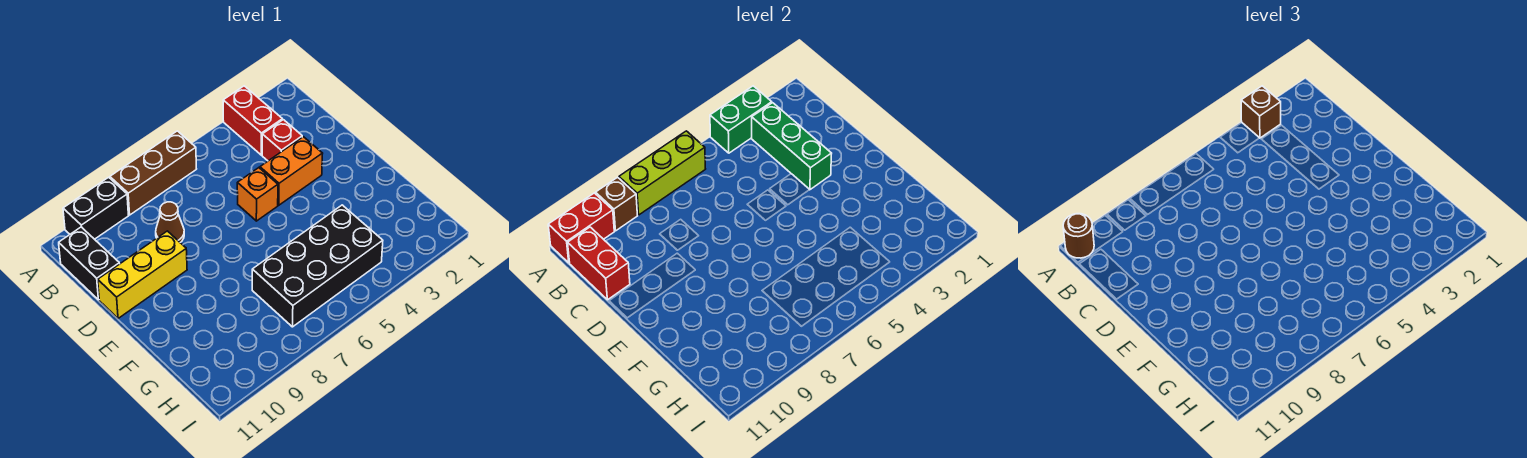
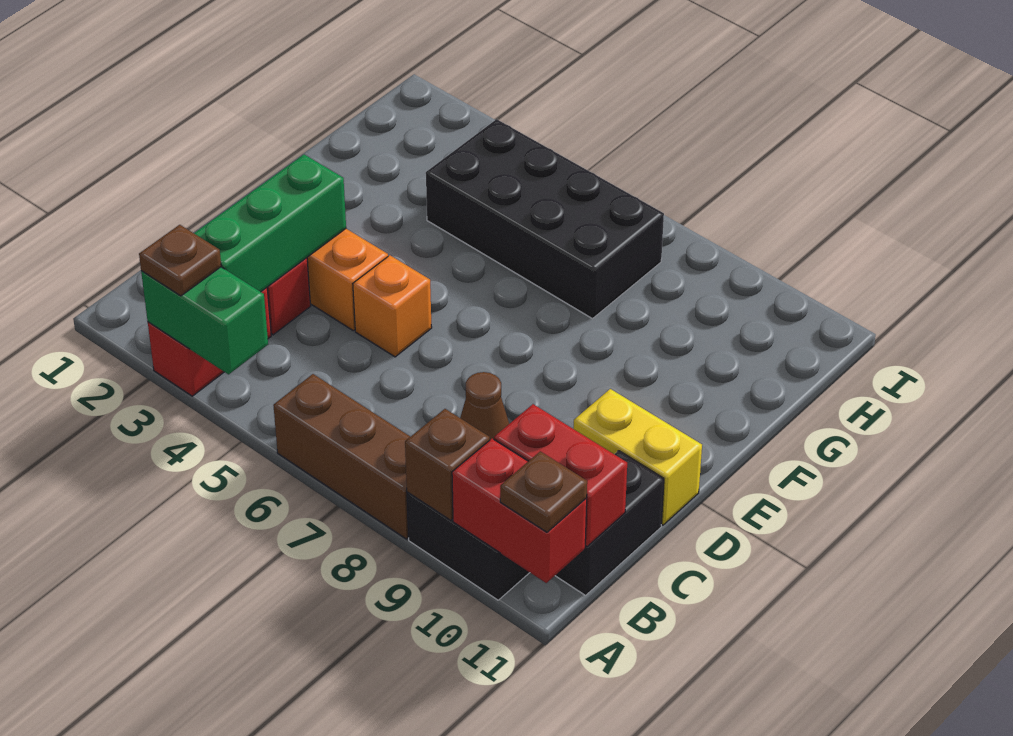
brown brick A3 level 3 -> brown plate A3 level 3
lime brick A6:A8 level 2 -> none
brown round brick A11 level 3 -> brown plate A11 level 3
red brick B11:C11 level 2 -> red brick B10:B11 level 2
yellow brick D9:D11 level 1 -> yellow brick D10:D11 level 1

